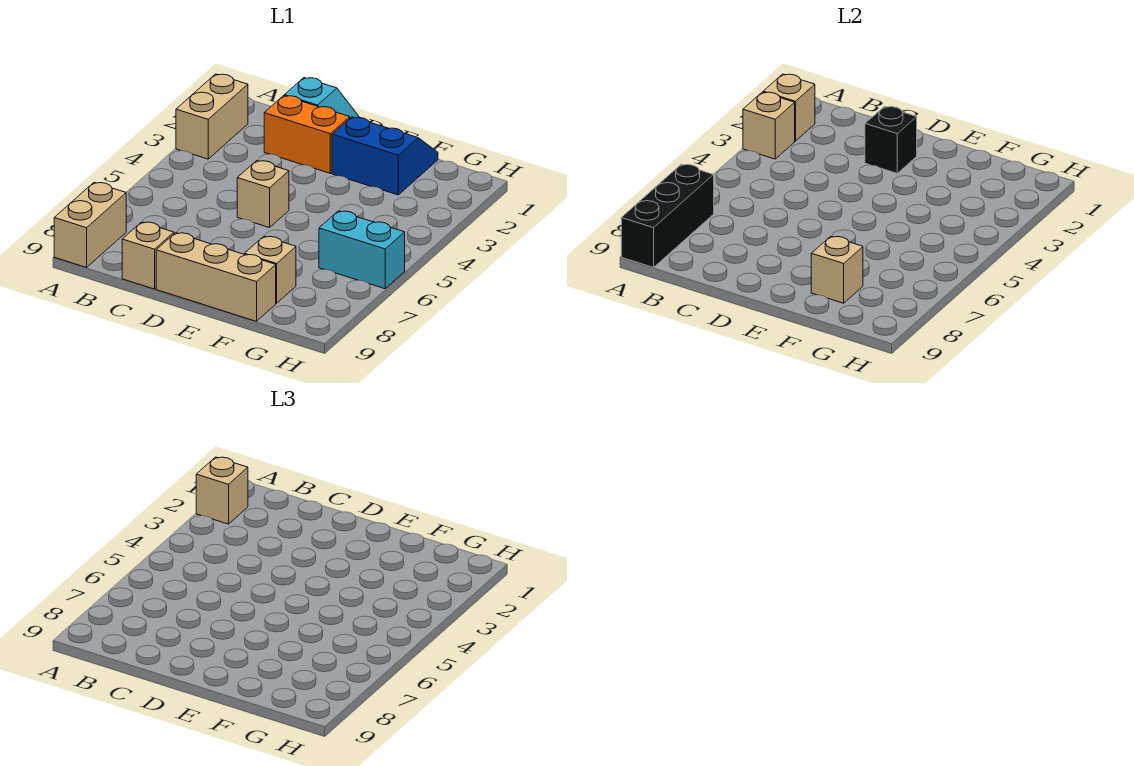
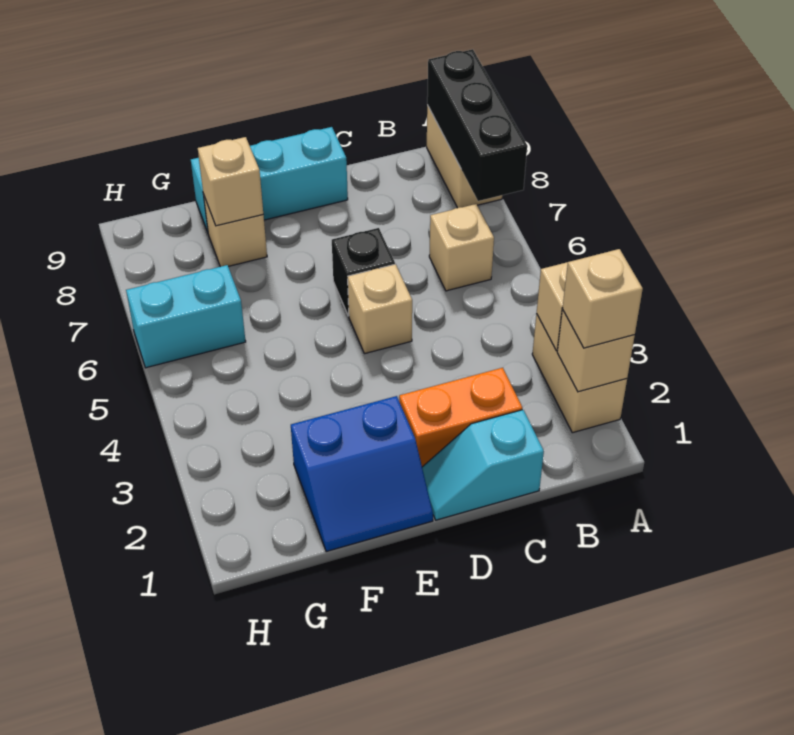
tan brick C9 level 1 -> tan brick B6 level 1
black brick D2 level 2 -> black brick D6 level 1
tan brick D9:F9 level 1 -> cyan brick D9:F9 level 1

